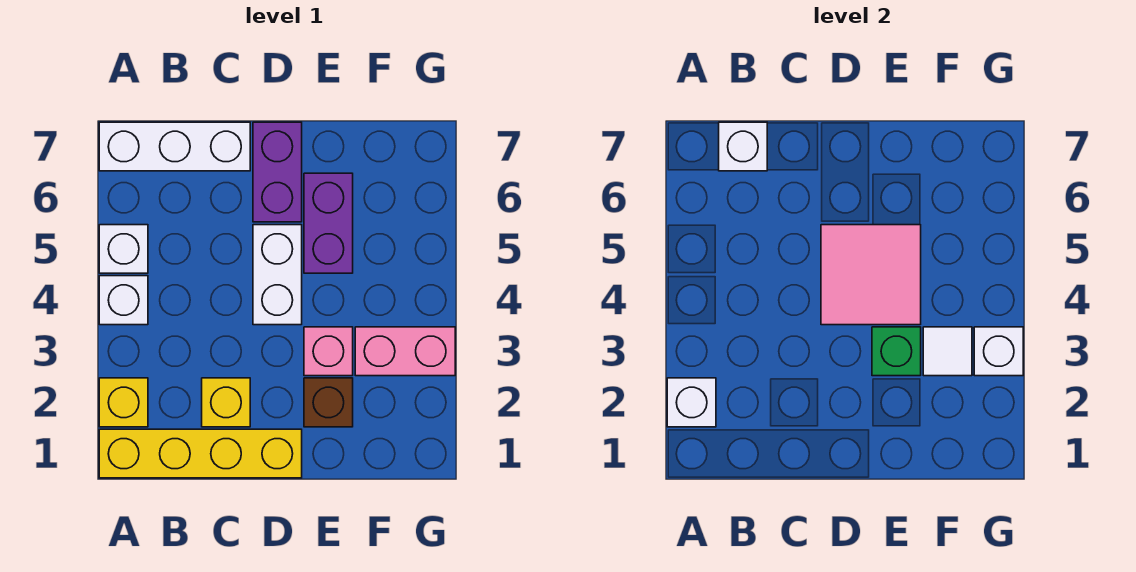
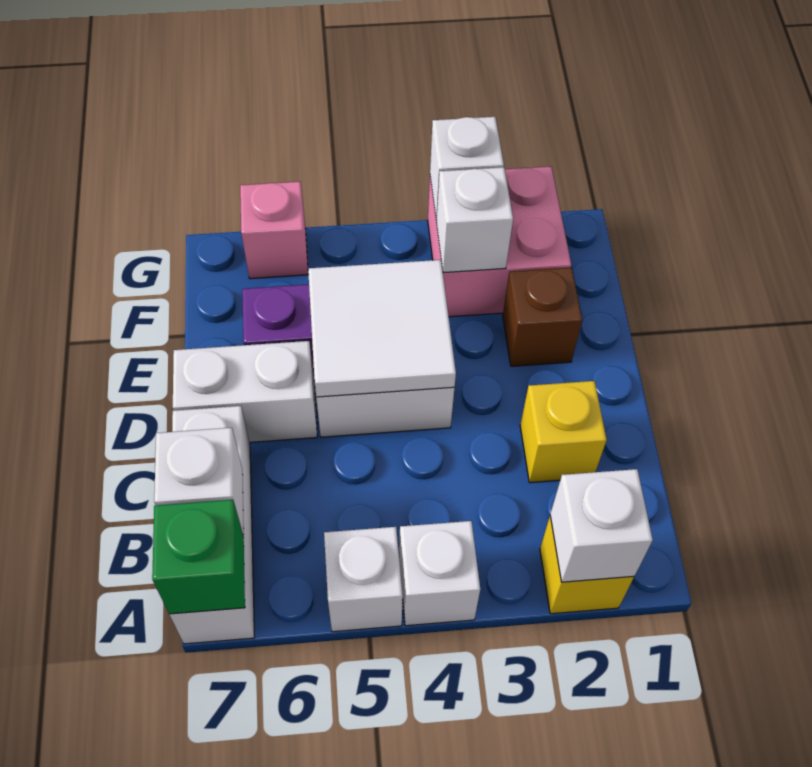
yellow brick A1:D1 level 1 -> none
pink tile D4:E5 level 2 -> white tile D4:E5 level 2
purple brick D6:D7 level 1 -> white brick D6:D7 level 1
pink brick E3 level 1 -> pink brick G6 level 1
green brick E3 level 2 -> green brick A7 level 2
pink brick F3:G3 level 1 -> pink brick F2:G3 level 1
white tile F3 level 2 -> white brick F3 level 2

